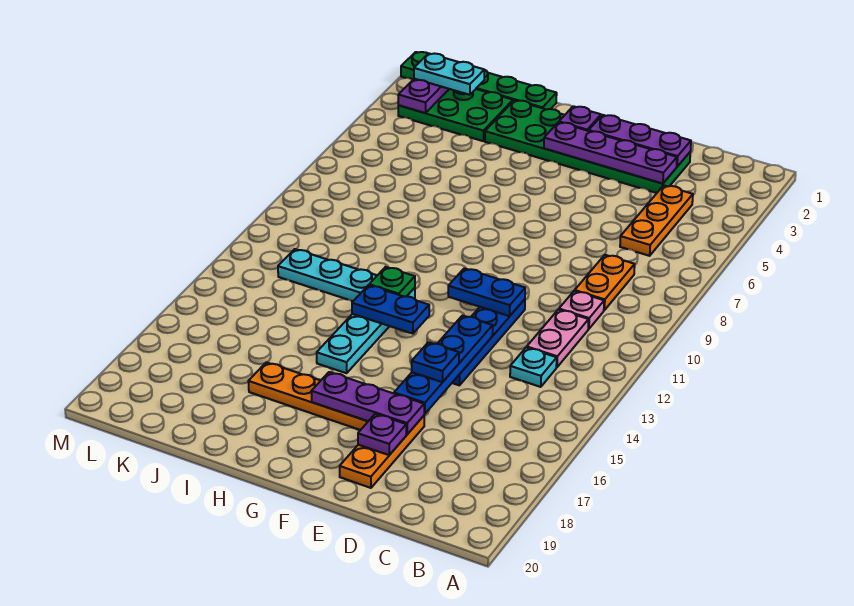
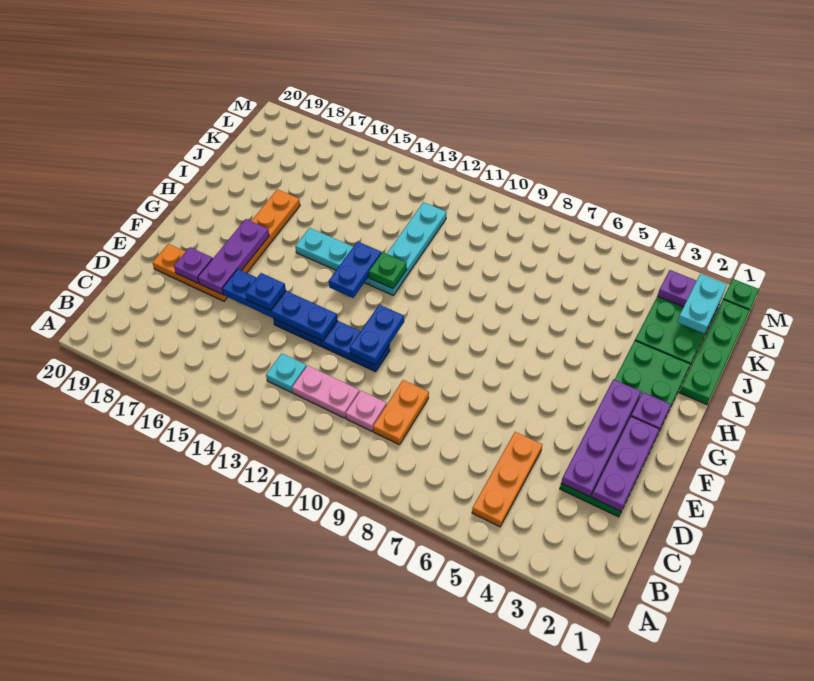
orange plate C4:C6 level 1 -> orange plate B5:D5 level 1
orange plate C8:C9 level 1 -> orange plate C9:D9 level 1

